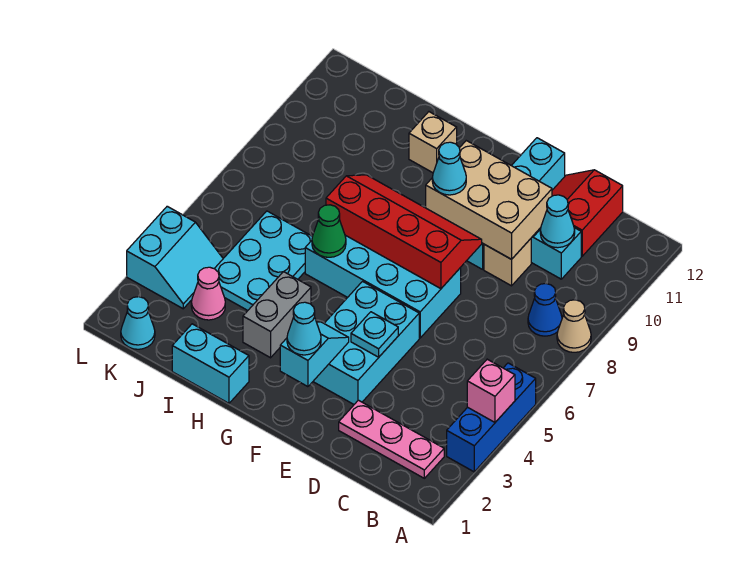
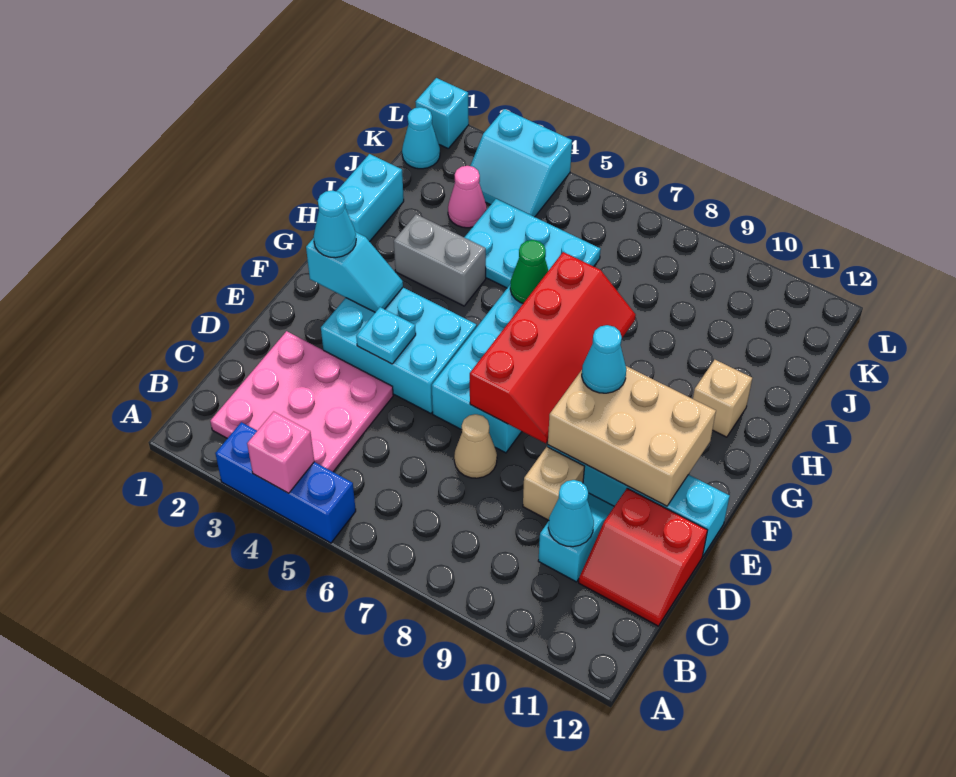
tan cone A8 level 1 -> tan cone D7 level 1
pink plate B2:D2 level 1 -> pink plate B2:D4 level 1
blue cone B8 level 1 -> none
red slope C11:D12 level 1 top C -> red slope C11:D12 level 1 top D
tan brick D9:F10 level 2 -> tan brick E9:F11 level 2
none -> cyan brick L1 level 1

